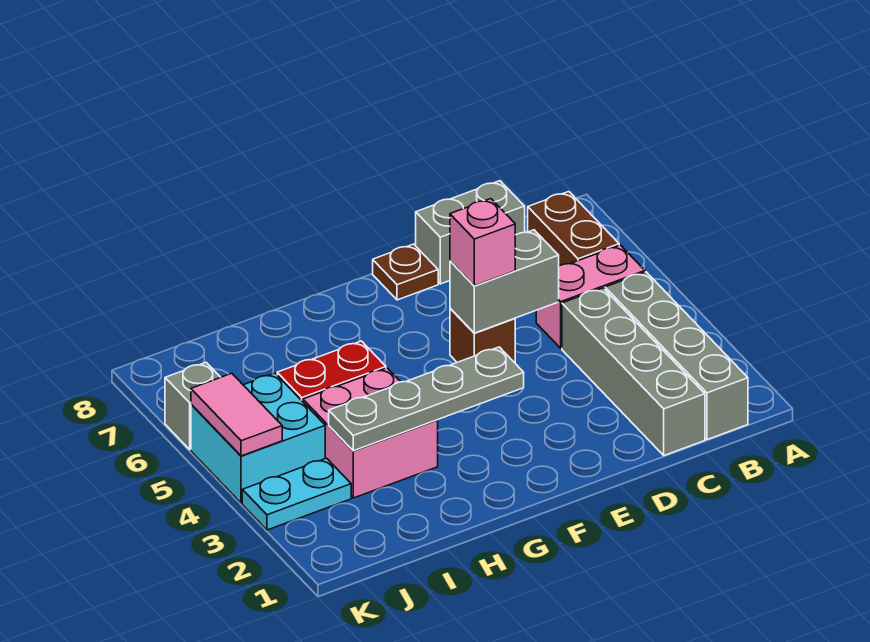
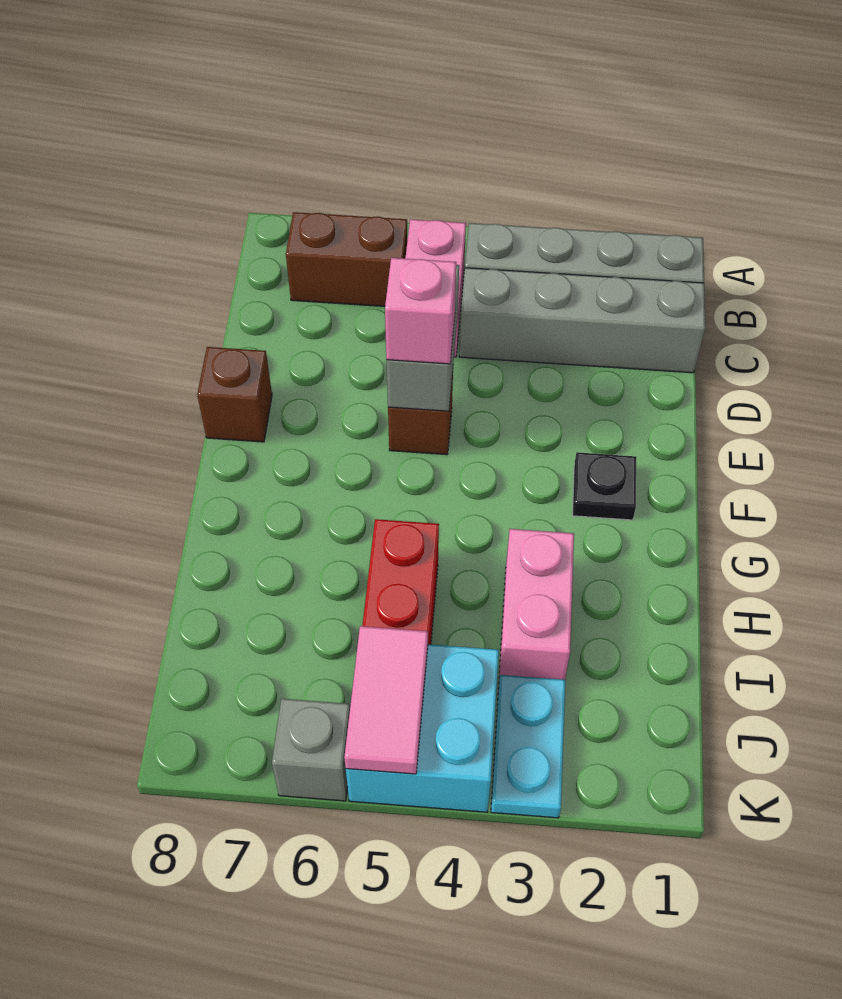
grey brick C8:D8 level 1 -> none
brown plate E8 level 1 -> brown brick E8 level 1
none -> black plate F2 level 1
grey plate F3:I3 level 2 -> none
pink brick H3:I4 level 1 -> pink brick H3:I3 level 1
pink tile K4:K5 level 2 -> pink tile J5:K5 level 2

